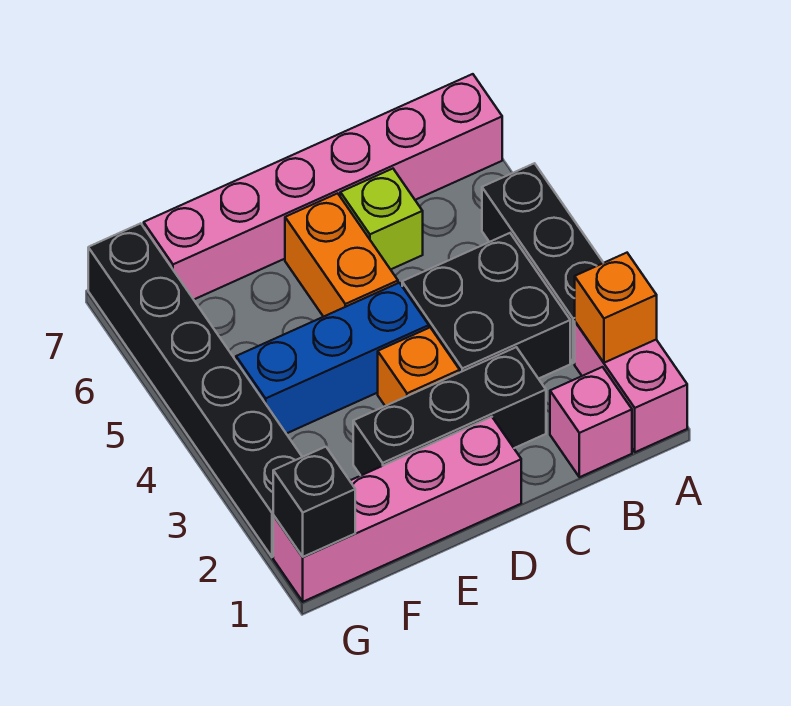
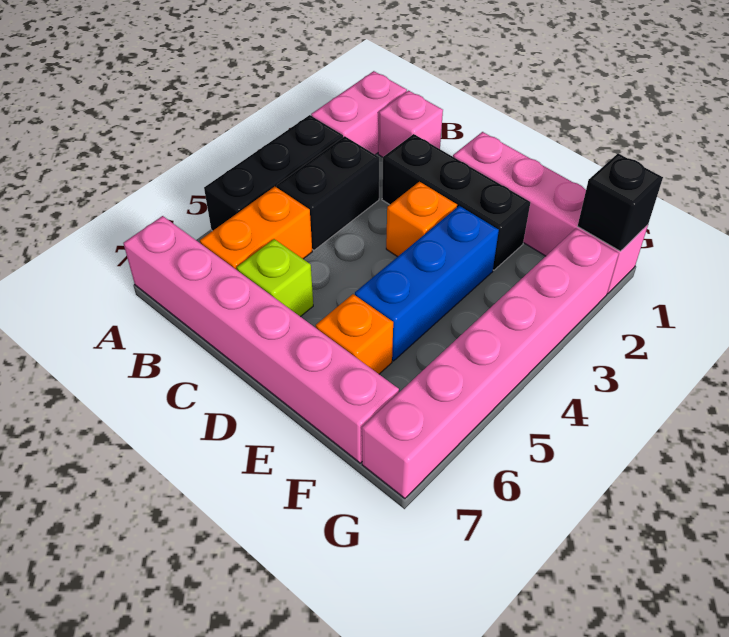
orange brick A2 level 2 -> orange brick E6 level 1
black brick B3:C4 level 1 -> black brick B3:B4 level 1
blue brick D4:F4 level 1 -> blue brick E3:E5 level 1
orange brick D5:D6 level 1 -> orange brick B5:B6 level 1
black brick G2:G7 level 1 -> pink brick G2:G7 level 1

